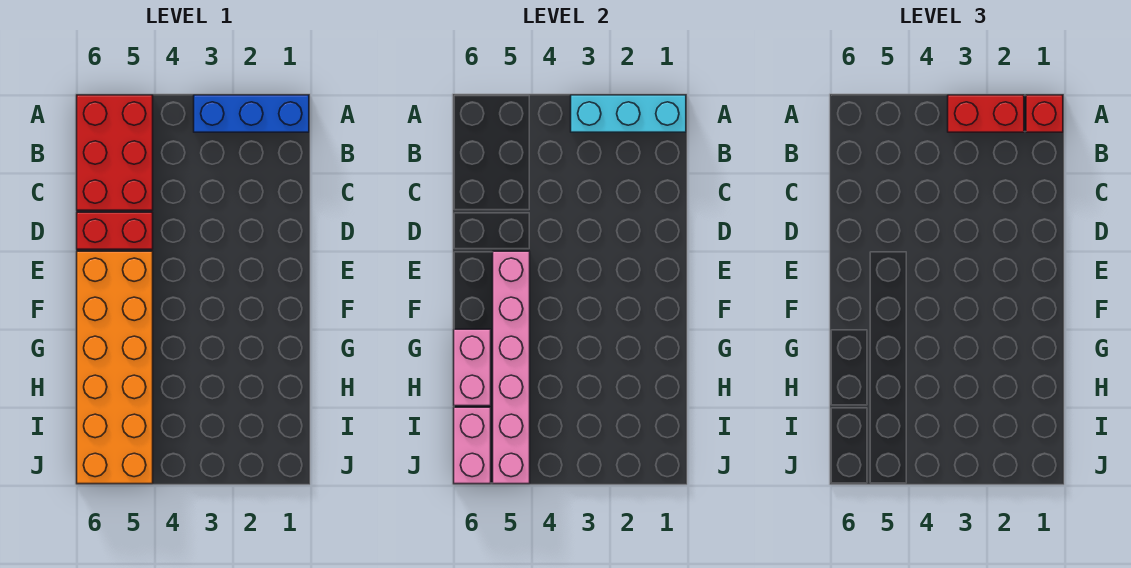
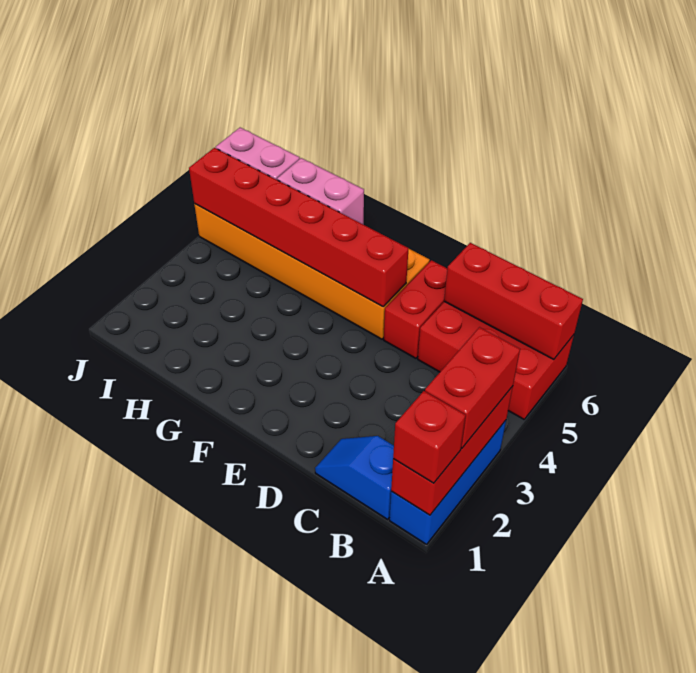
cyan brick A1:A3 level 2 -> red brick A1:A3 level 2
none -> red brick A6:C6 level 2
none -> blue slope B1:C1 level 1 top B
pink brick E5:J5 level 2 -> red brick E5:J5 level 2

